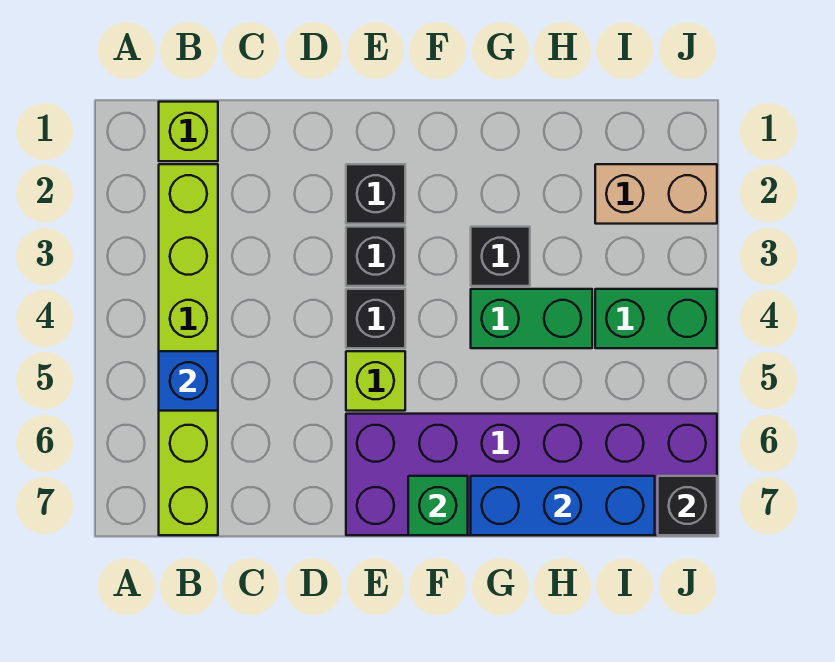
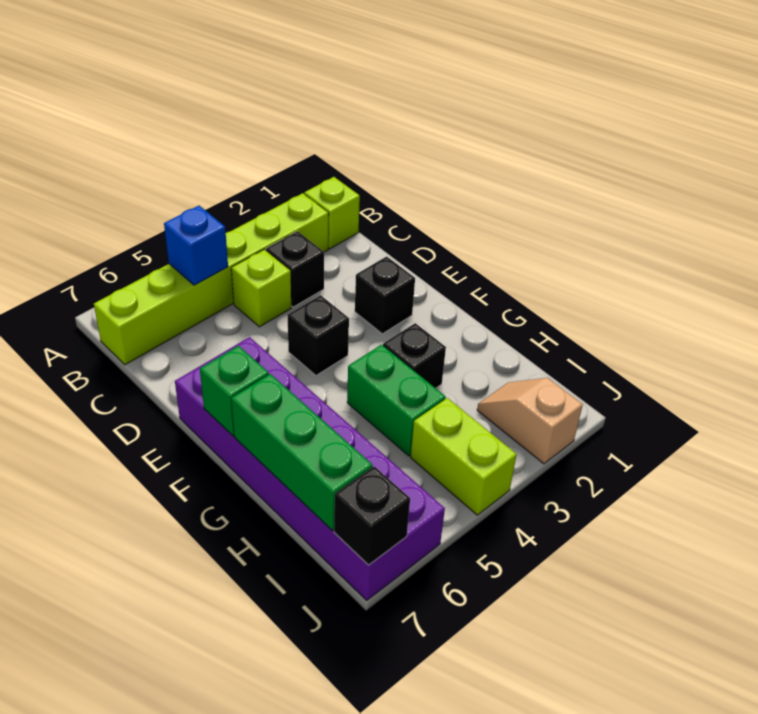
black brick E3 level 1 -> black brick C3 level 1
lime brick E5 level 1 -> lime brick C4 level 1
blue brick G7:I7 level 2 -> green brick G7:I7 level 2
tan brick I2:J2 level 1 -> tan slope I2:J2 level 1 top J
green brick I4:J4 level 1 -> lime brick I4:J4 level 1

